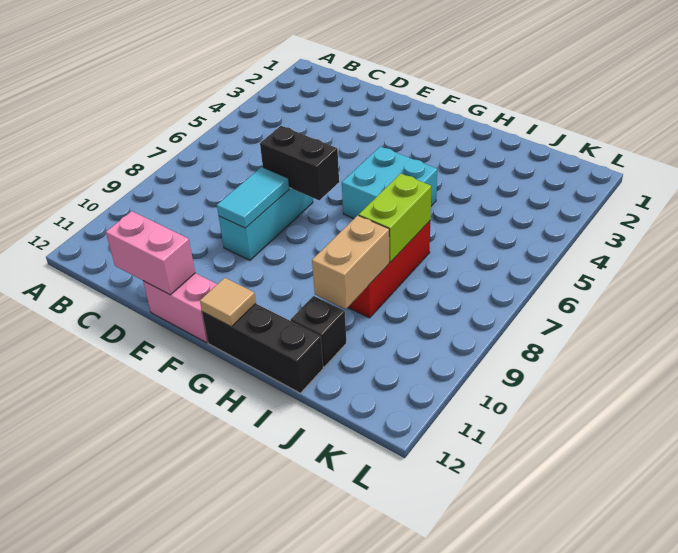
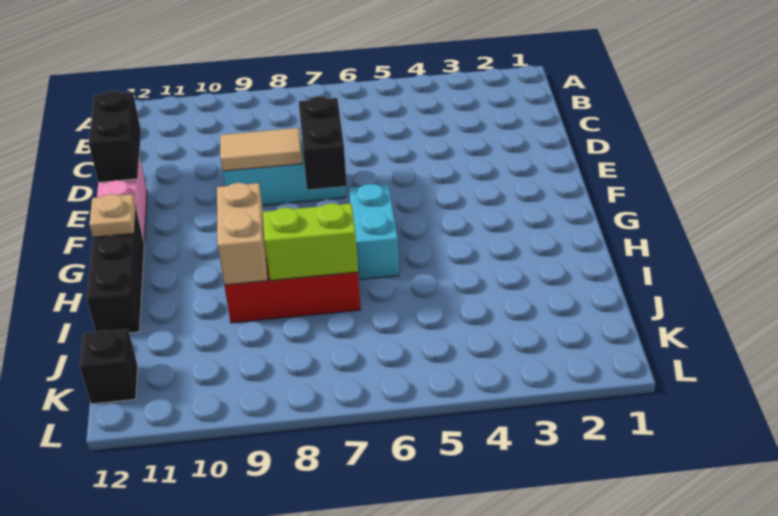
pink brick D12:E12 level 2 -> black brick D12:E12 level 2
cyan tile E8:E9 level 2 -> tan tile E8:E9 level 2
cyan brick G5:H6 level 1 -> cyan brick G6:H6 level 1
tan tile G12 level 2 -> tan plate G12 level 2
tan brick I9:I10 level 2 -> tan brick H9:I9 level 2
black brick I11 level 1 -> black brick K12 level 1

